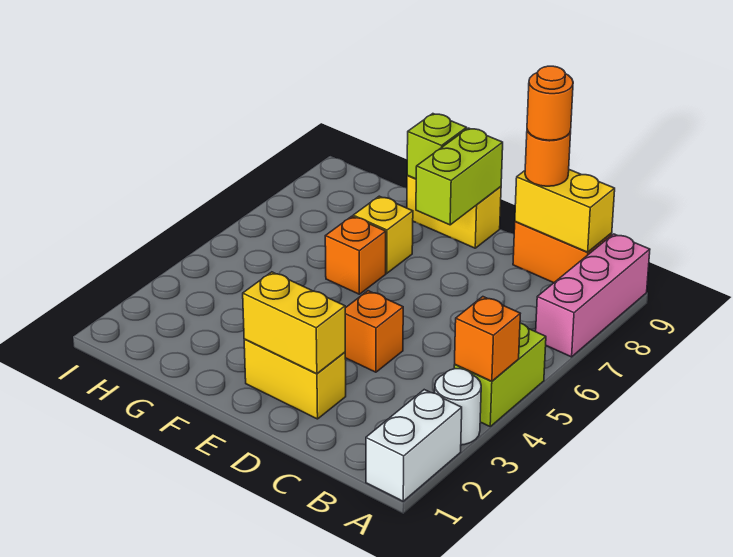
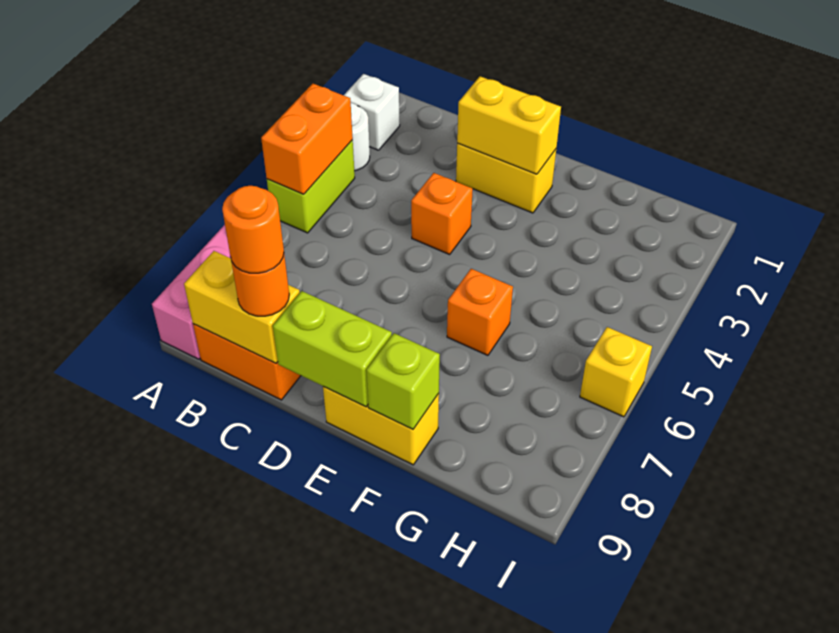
white brick A1:A2 level 1 -> white brick A2 level 1
orange brick A4 level 2 -> orange brick A4:A5 level 2
lime brick E8:E9 level 2 -> lime brick D9:E9 level 2
yellow brick F7 level 1 -> yellow brick I6 level 1

